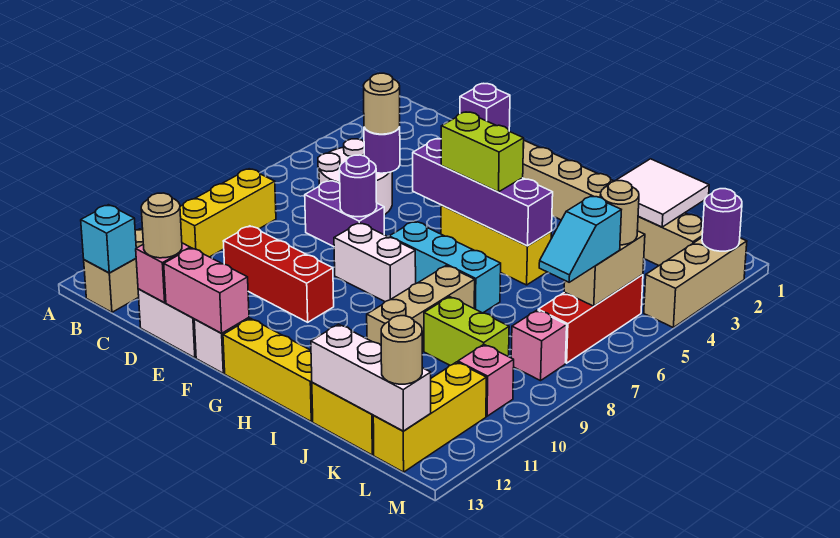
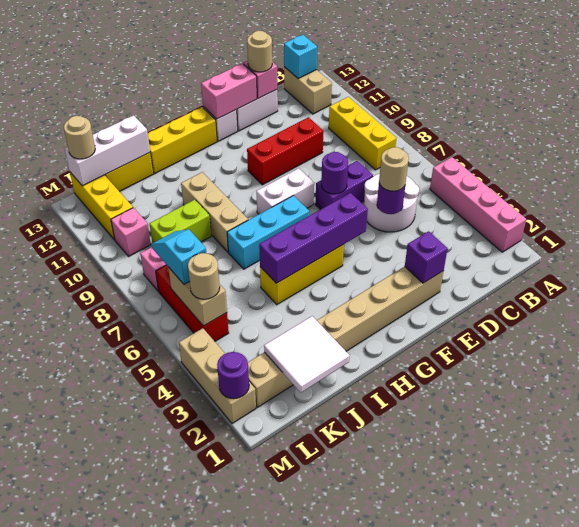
none -> pink brick A2:A5 level 1
lime brick G5:H5 level 3 -> none

